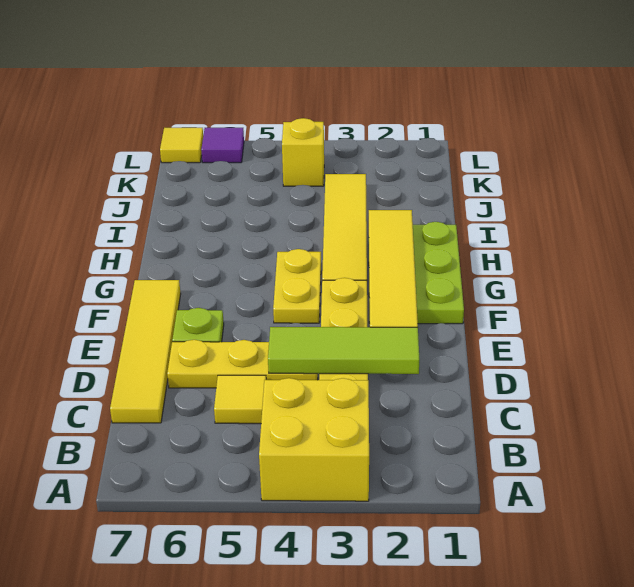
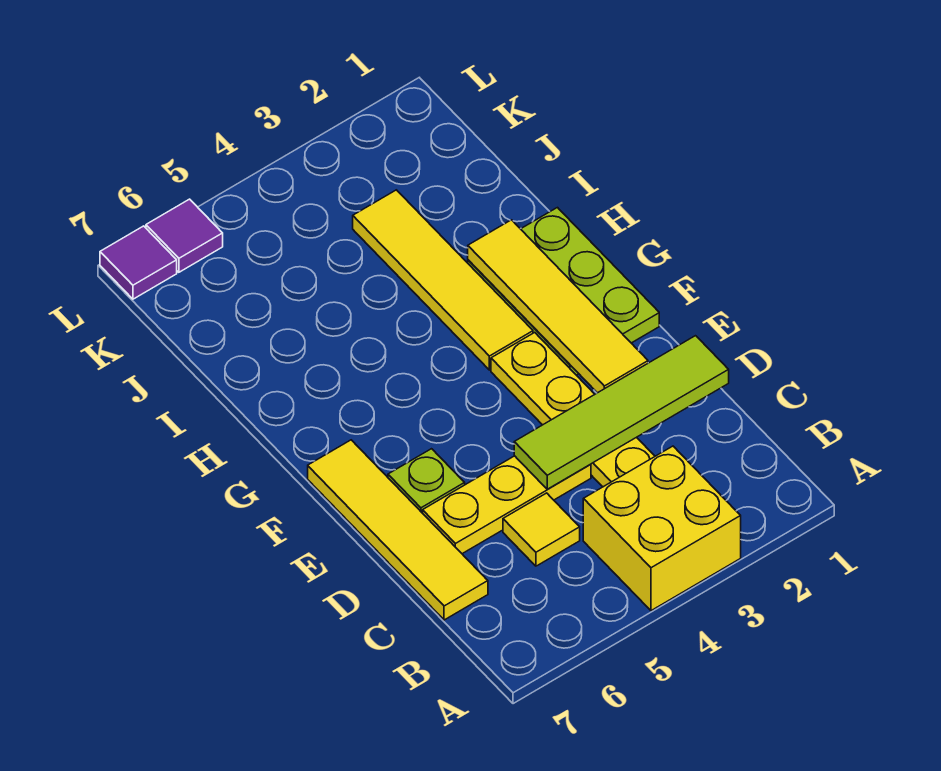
lime tile D2:D4 level 2 -> lime tile D1:D4 level 2
yellow plate F4:G4 level 1 -> none
yellow brick K4 level 1 -> none
yellow tile L7 level 1 -> purple tile L7 level 1

